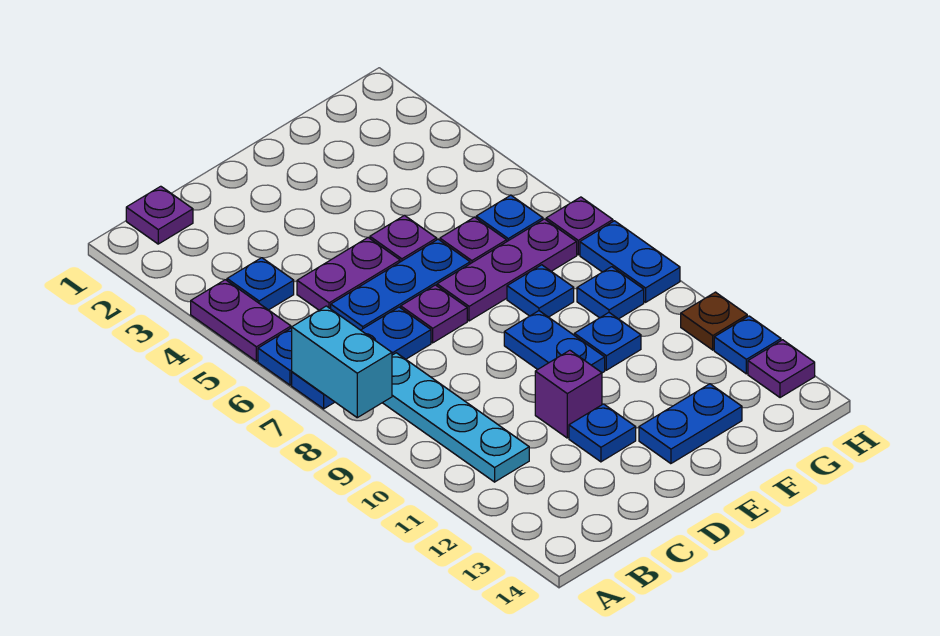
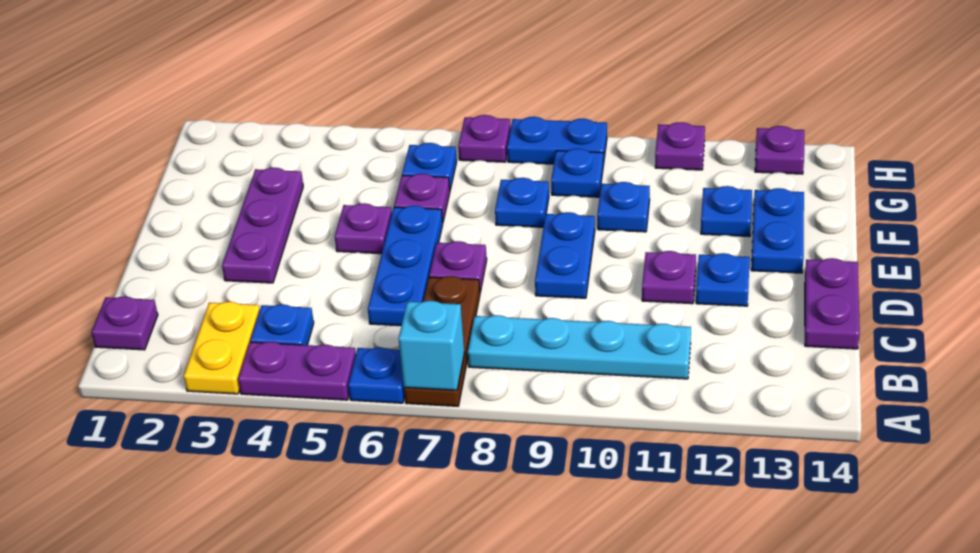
none -> yellow plate A3:B3 level 1
blue plate A7:C7 level 1 -> brown plate A7:C7 level 1
cyan brick A7:A8 level 2 -> cyan brick A7 level 2
purple plate C5:D5 level 1 -> purple plate C14:D14 level 1
purple brick D11 level 1 -> purple plate D11 level 1
purple plate E7:G7 level 1 -> purple plate D3:F3 level 1
blue plate E9:E10 level 1 -> blue plate D9:E9 level 1
brown plate H11 level 1 -> purple plate H11 level 1
blue plate H12 level 1 -> blue plate F12 level 1

